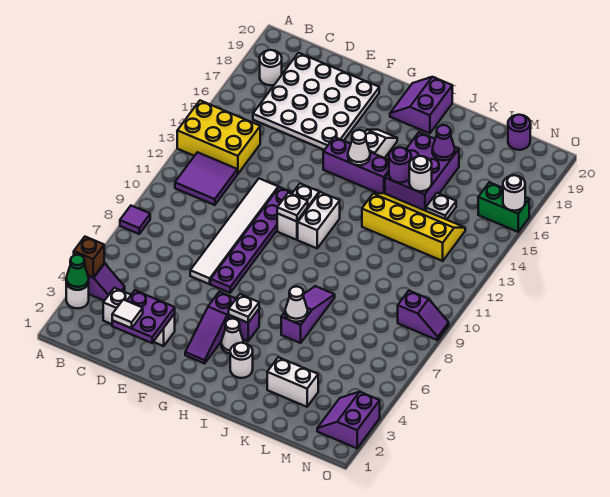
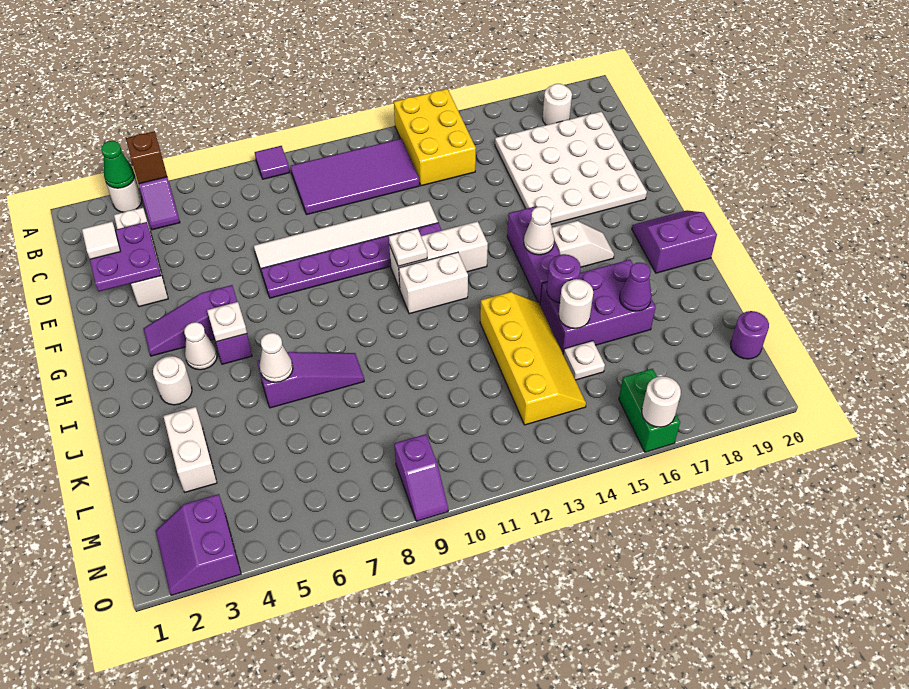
purple tile B11:C12 level 1 -> purple tile B9:C12 level 1
white brick G11:G12 level 1 -> white brick G11:G13 level 1
purple slope N2:O3 level 1 top O -> purple slope N2:O3 level 1 top 3

